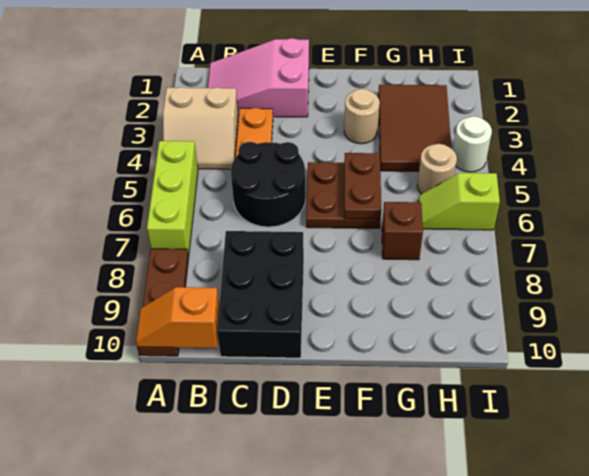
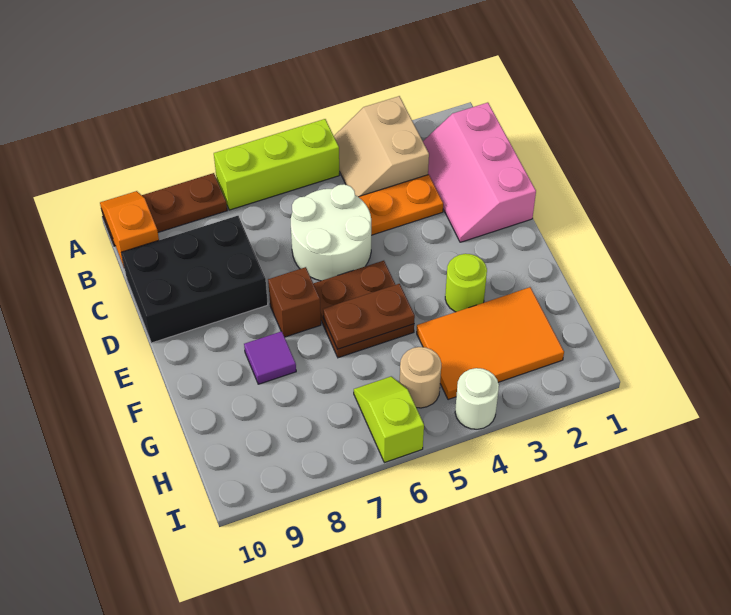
pink slope B1:D2 level 1 top D -> pink slope B1:D2 level 1 top 1
black round brick C5:D6 level 1 -> white round brick C5:D6 level 1
tan round brick F3 level 1 -> lime round brick F3 level 1
none -> purple tile F8 level 1
brown tile G2:H4 level 1 -> orange tile G2:H4 level 1
brown brick G7 level 1 -> brown brick E7 level 1

